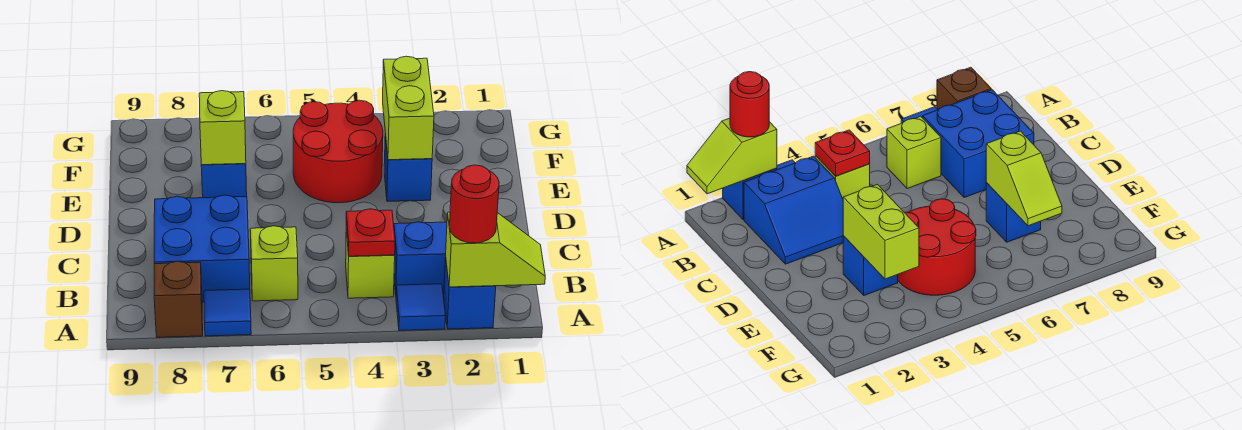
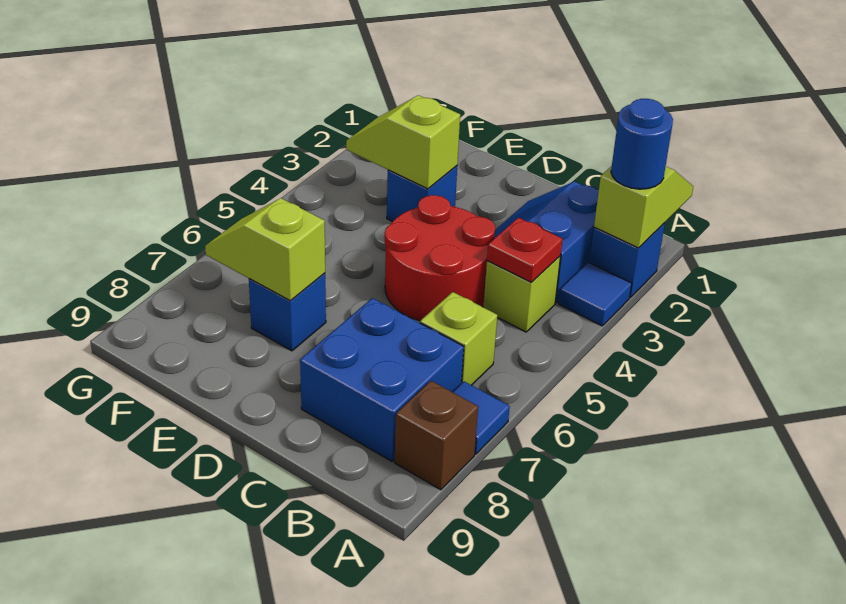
red round brick A2 level 3 -> blue round brick A2 level 3
lime brick E3:F3 level 2 -> lime slope E3:F3 level 2 top E
red round brick E4:F5 level 1 -> red round brick C4:D5 level 1

